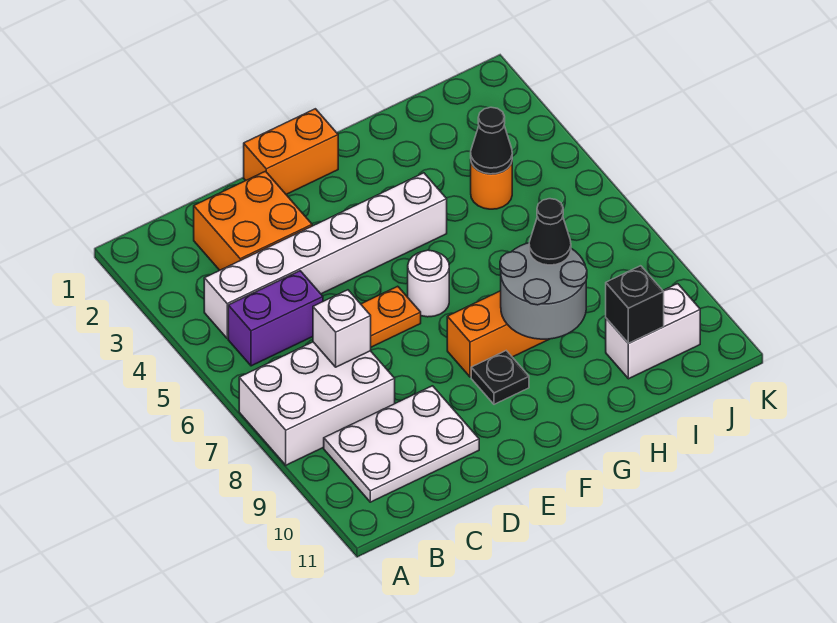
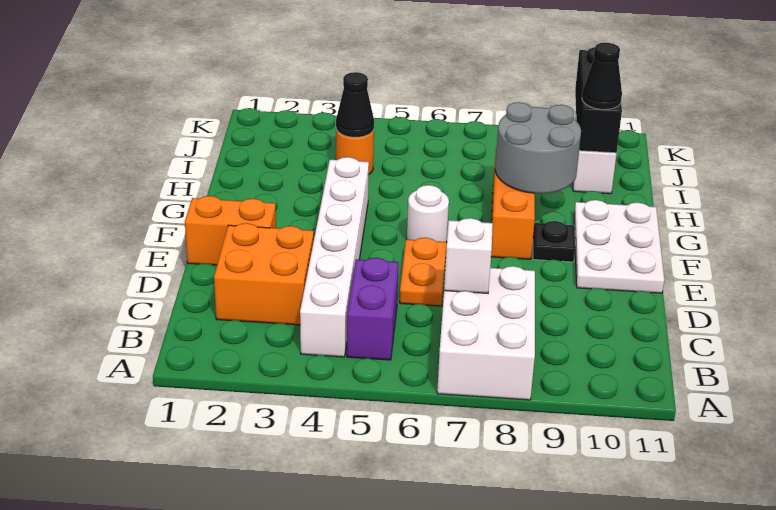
white plate B9:D10 level 1 -> white plate E10:G11 level 1
orange brick E1:F1 level 1 -> orange brick E1:E2 level 1
black cone H8 level 3 -> black cone I10 level 3
black brick I10 level 2 -> black brick I10:K10 level 2

